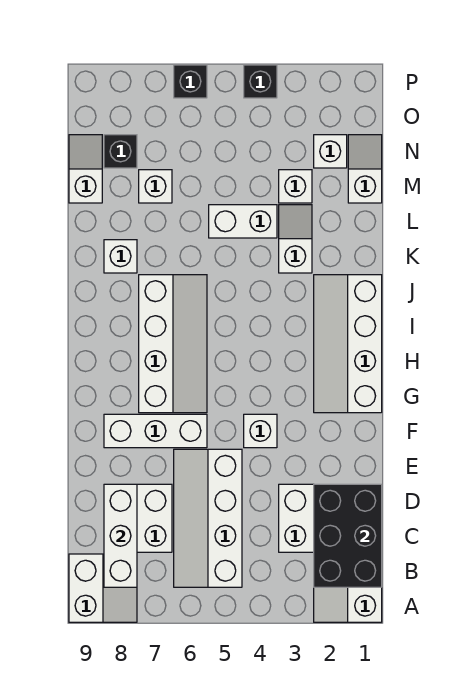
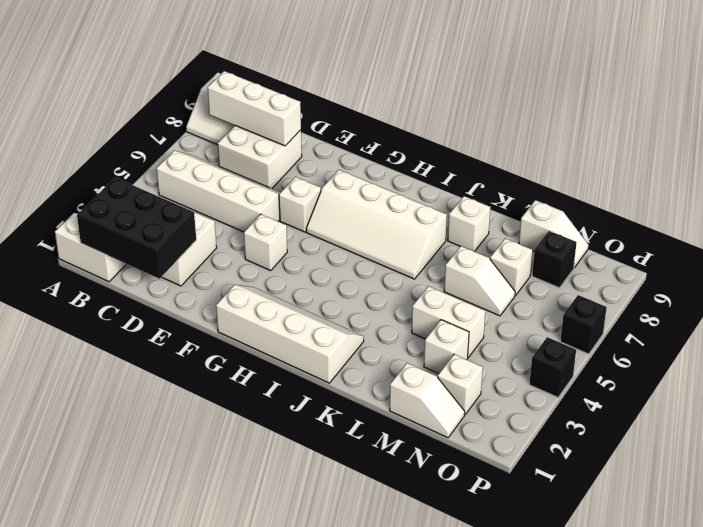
white brick F6:F8 level 1 -> white brick F6 level 1
white slope K3:L3 level 1 top K -> white slope L6:M6 level 1 top L
white brick L4:L5 level 1 -> white brick L4:M4 level 1

